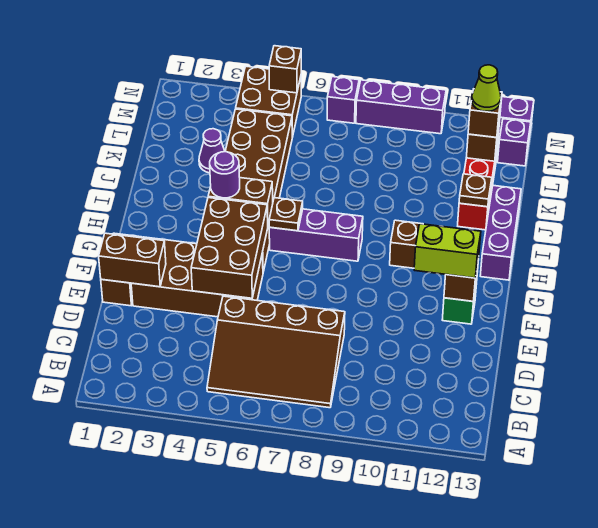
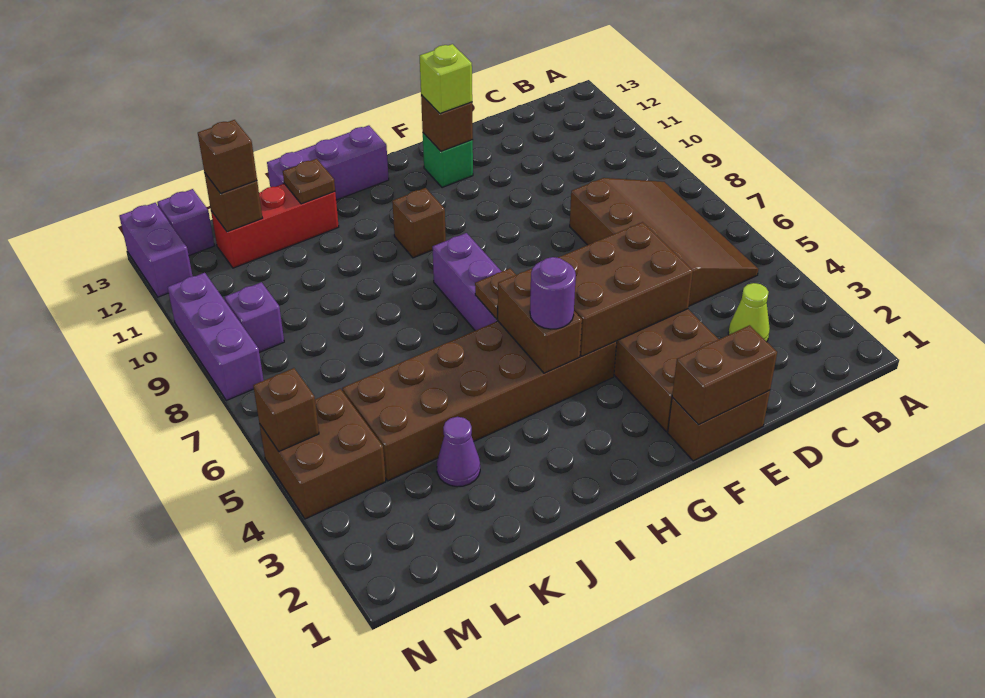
brown brick E1:E2 level 2 -> brown brick E1:F1 level 2
lime brick F11:F12 level 3 -> lime brick F12 level 3
lime cone L12 level 4 -> lime cone C3 level 1
purple brick N7 level 1 -> purple brick M9 level 1

